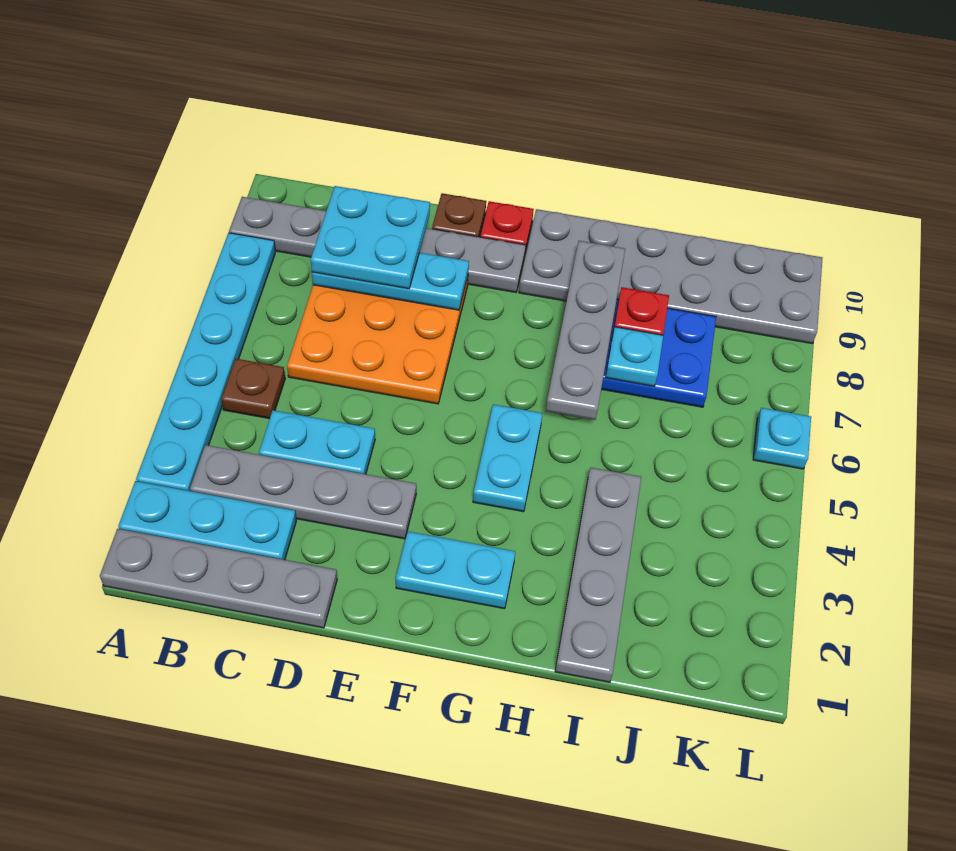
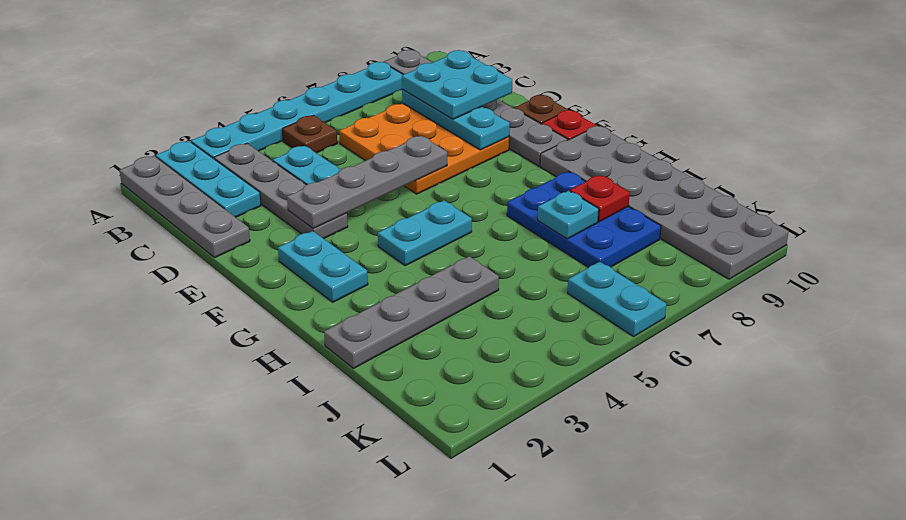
grey plate H6:H9 level 2 -> grey plate E3:E6 level 2
cyan plate L6 level 1 -> cyan plate K6:L6 level 1

